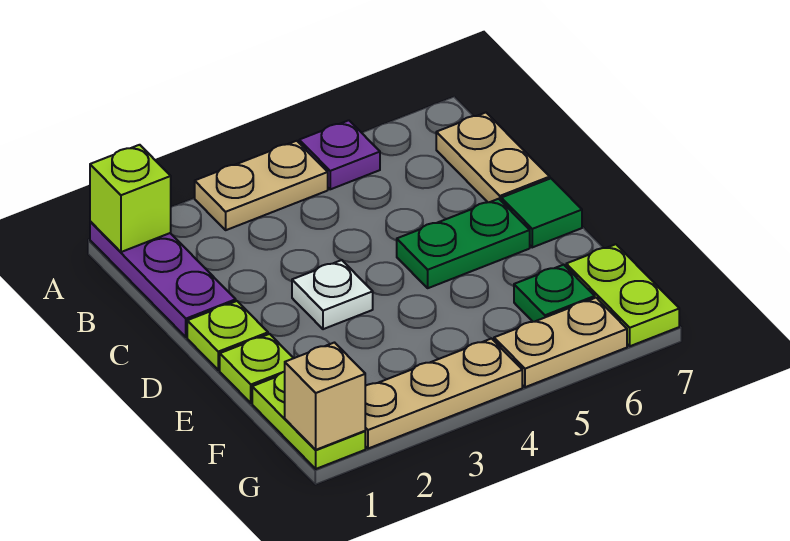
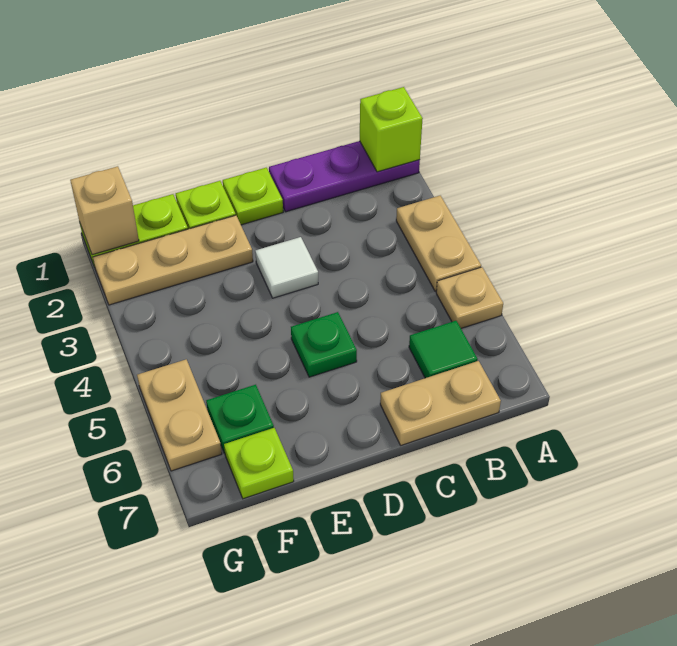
purple plate A5 level 1 -> tan plate A5 level 1
white plate D3 level 1 -> white tile D3 level 1
green plate D5:D6 level 1 -> green plate D5 level 1
green tile D7 level 1 -> green tile B6 level 1
lime plate F7:G7 level 1 -> lime plate F7 level 1
tan plate G2:G4 level 1 -> tan plate E2:G2 level 1

